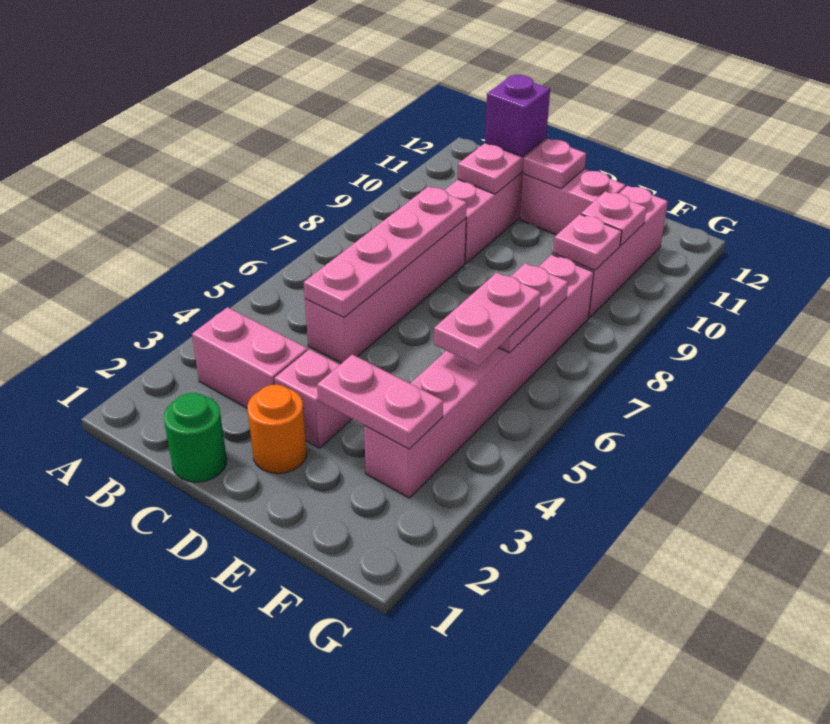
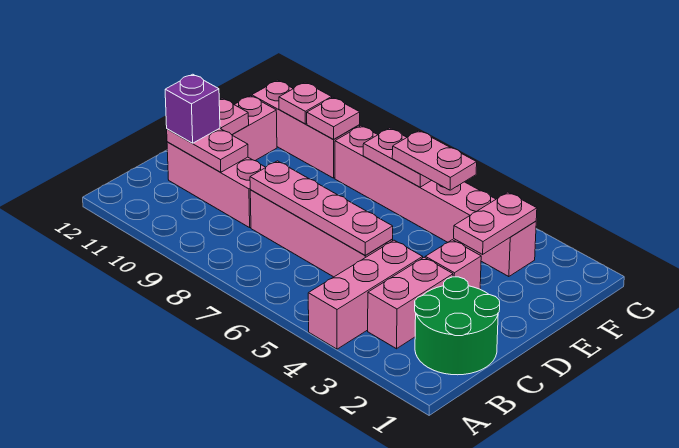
none -> pink brick A4:C4 level 1
green round brick C1 level 1 -> green round brick B1:C2 level 1
orange round brick D2 level 1 -> none

